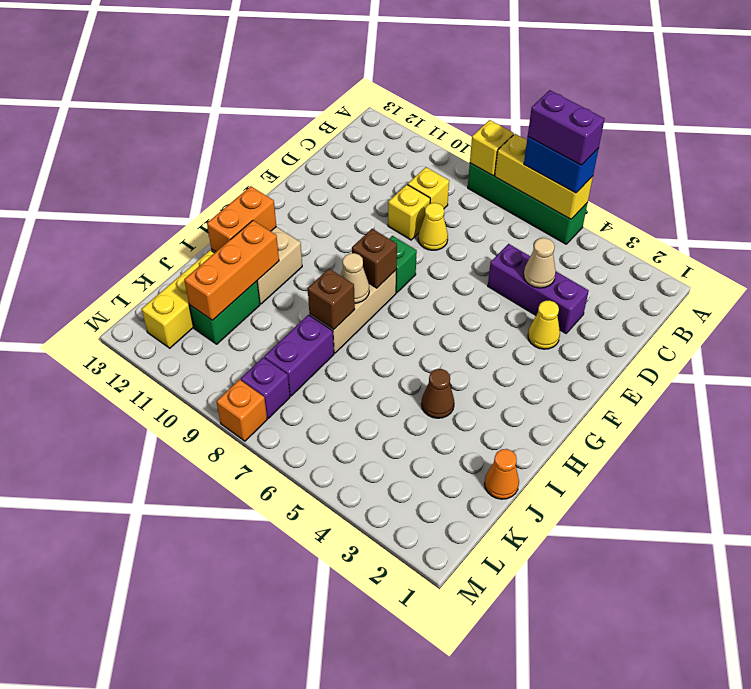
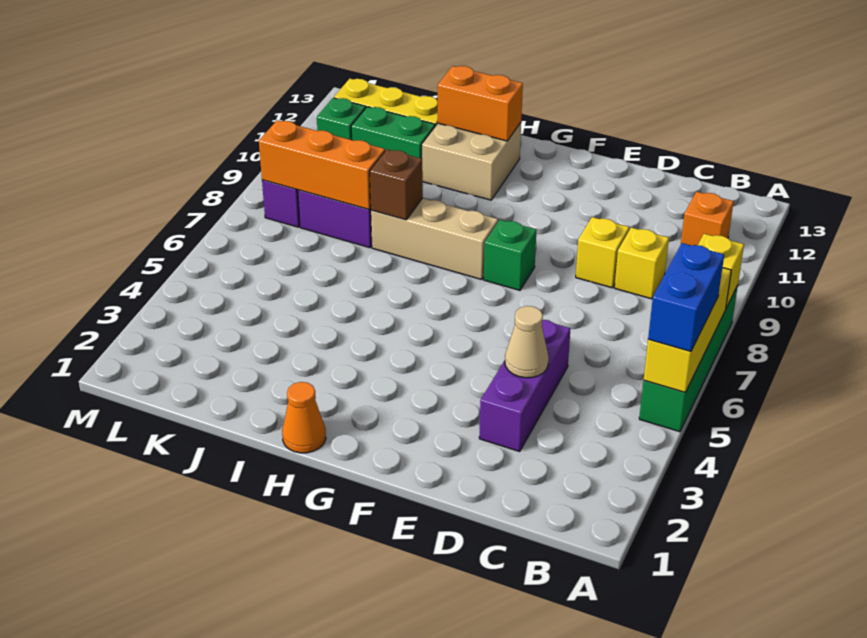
purple brick A5:A6 level 4 -> none
yellow cone D8 level 1 -> none
yellow cone E3 level 1 -> none
brown brick G8 level 2 -> none
tan cone H8 level 2 -> none
brown cone I4 level 1 -> none
orange brick I11:K11 level 2 -> orange brick J8:L8 level 2
orange cone J1 level 1 -> orange cone H1 level 1
none -> green brick L11 level 1
orange brick M8 level 1 -> orange brick B11 level 1

